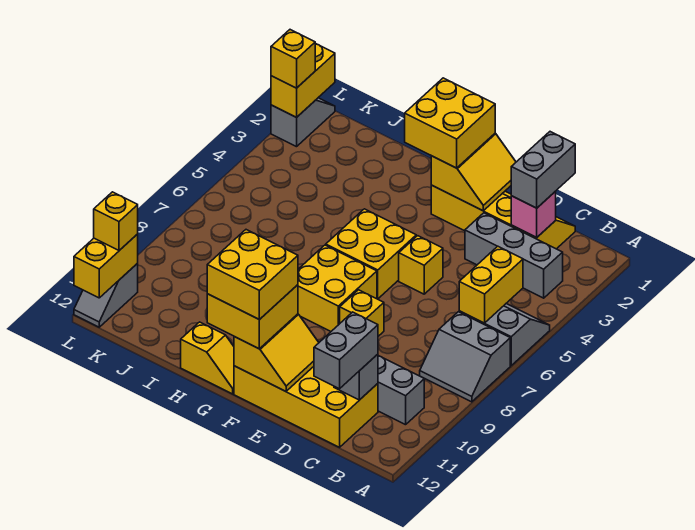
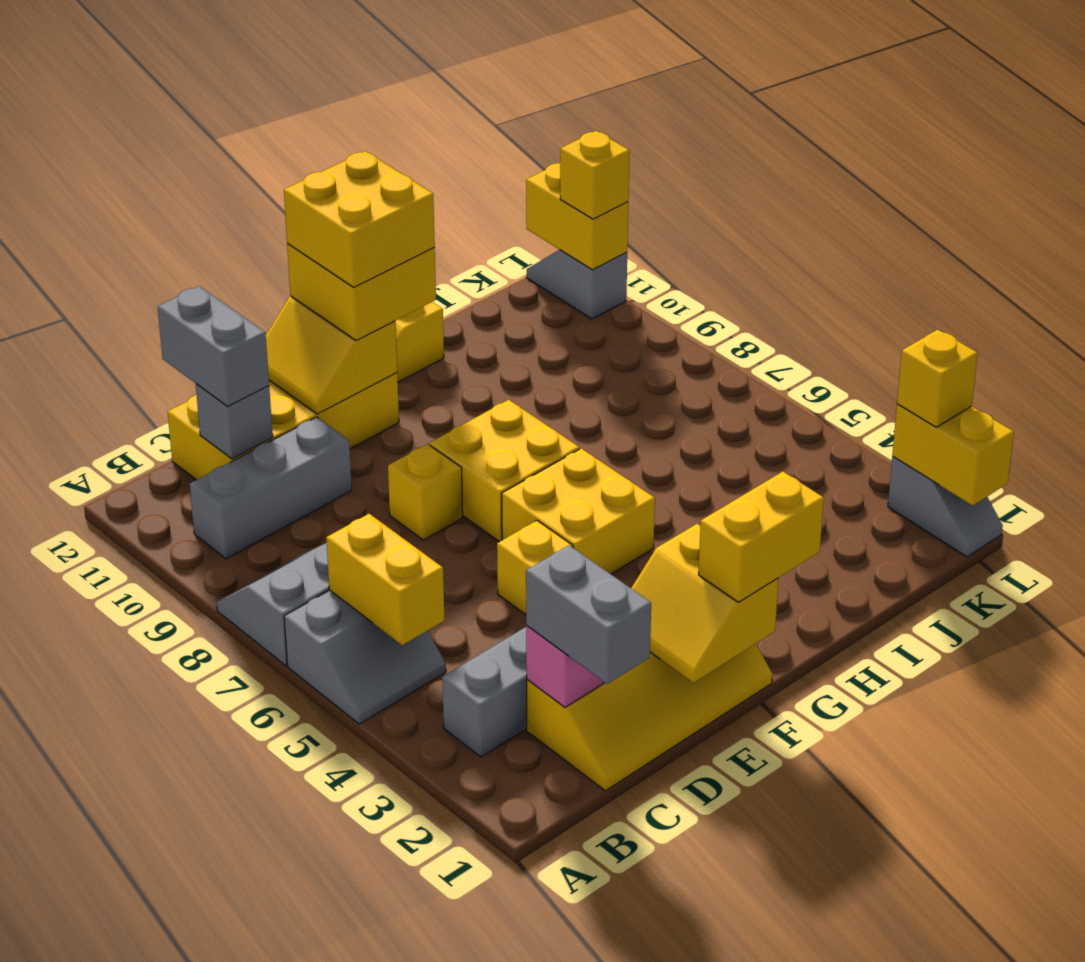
yellow brick F1:G2 level 3 -> yellow brick F1:G1 level 3

